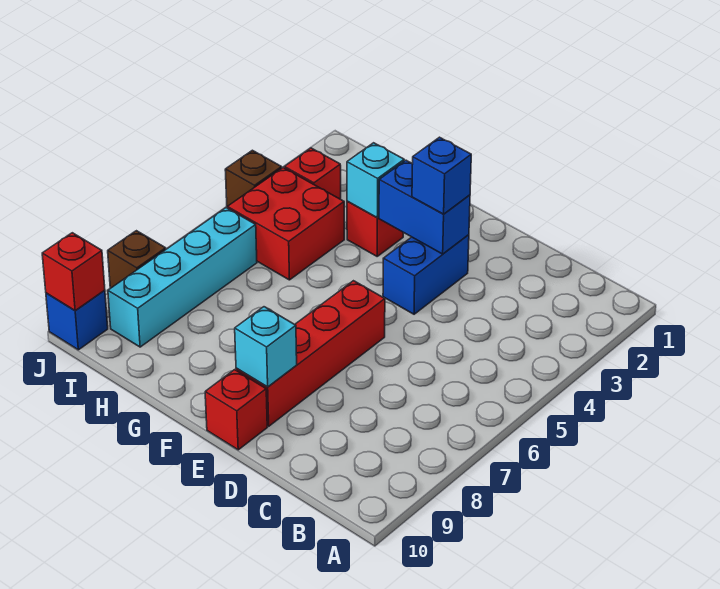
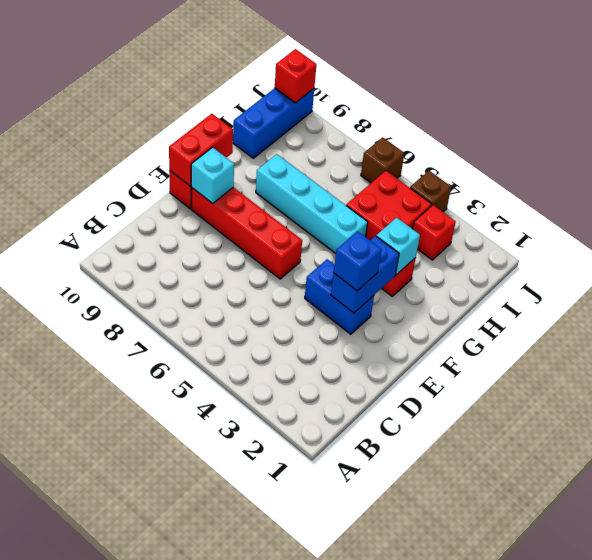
none -> red brick E10:F10 level 2
cyan brick I6:I9 level 1 -> cyan brick G5:G8 level 1
brown brick J8 level 1 -> brown brick J6 level 1
blue brick J10 level 1 -> blue brick H10:J10 level 1

